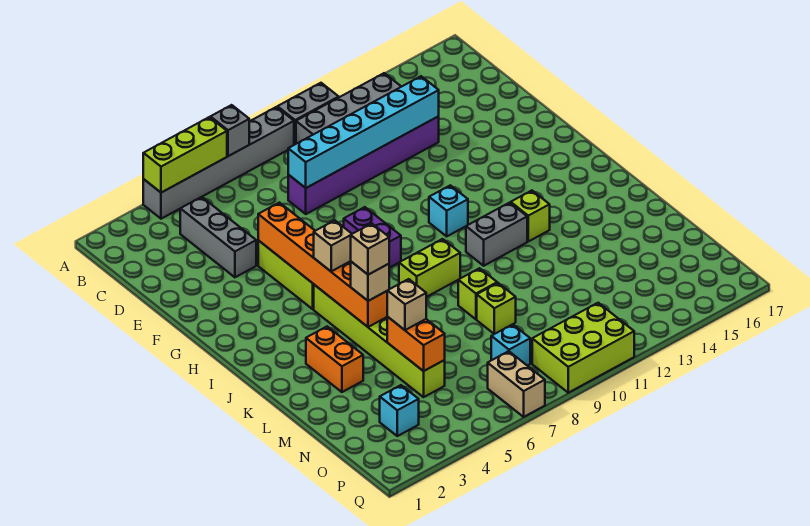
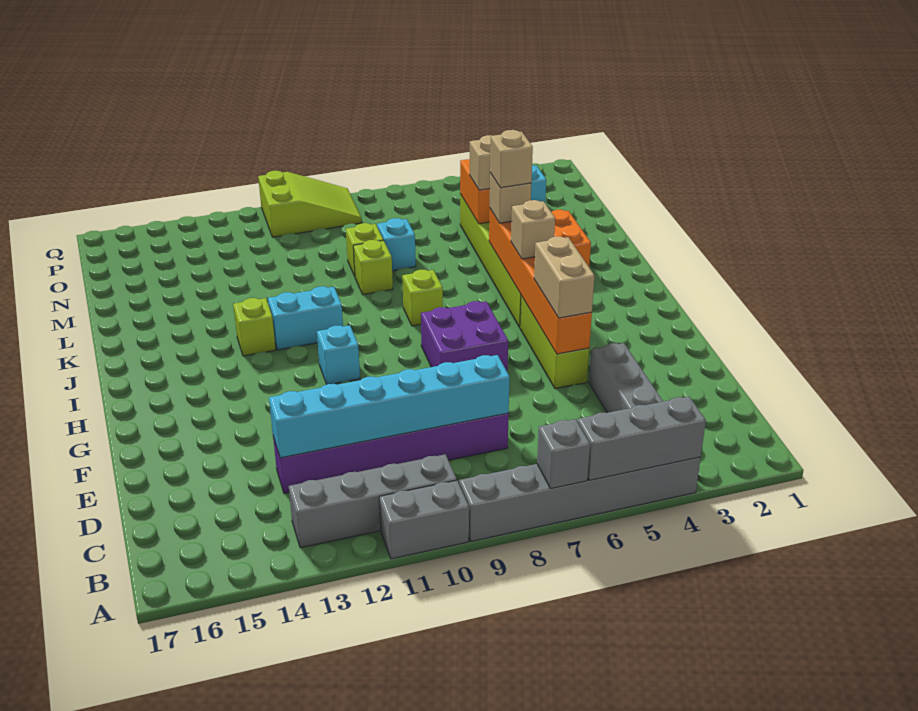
lime brick A4:A6 level 2 -> grey brick A4:A6 level 2
purple brick G8:H8 level 1 -> purple brick G7:H8 level 1
lime brick J8:J9 level 1 -> lime brick J8 level 1
grey brick J11:J12 level 1 -> cyan brick J11:J12 level 1
cyan brick O8 level 1 -> cyan brick M8 level 1
tan brick P7:Q7 level 1 -> tan brick F5:G5 level 3
lime brick P9:Q11 level 1 -> lime slope P9:Q11 level 1 top 11

